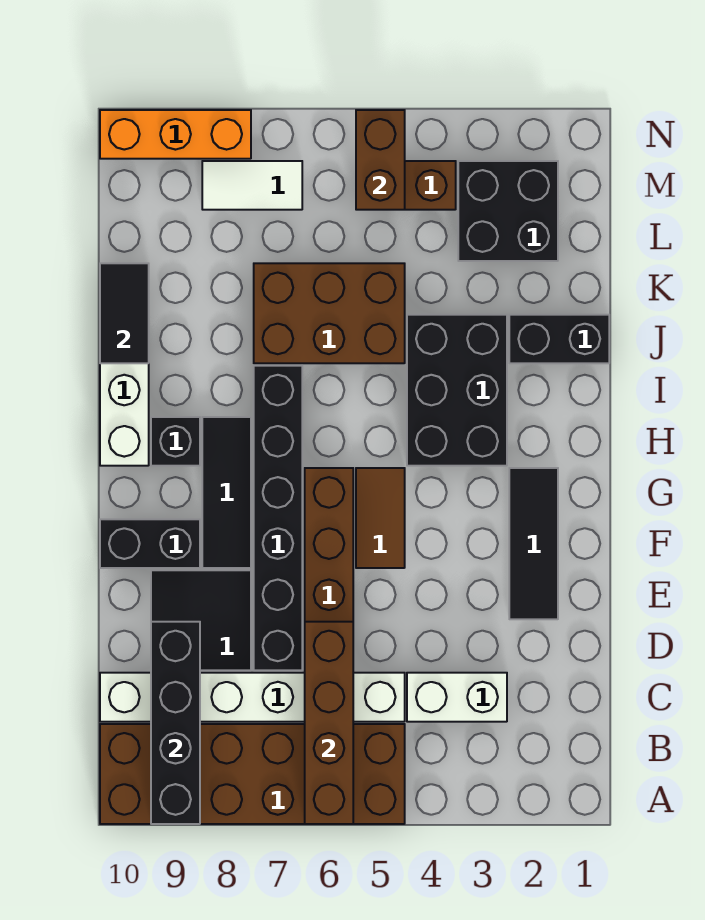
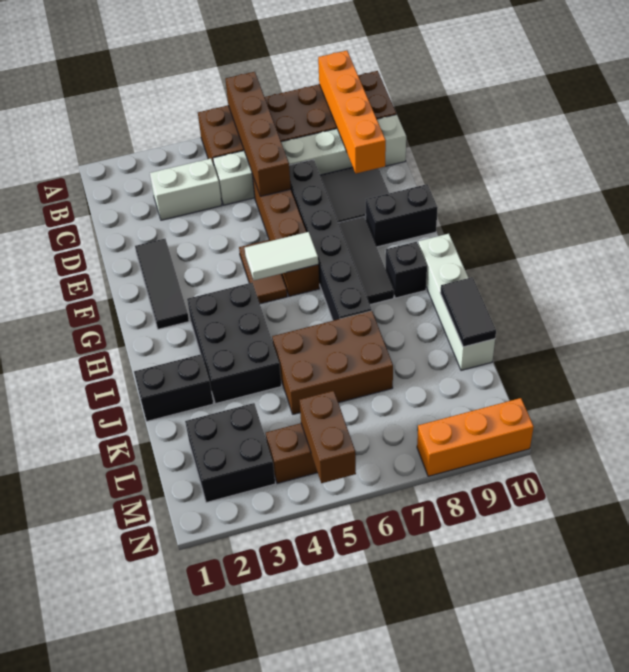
black brick A9:D9 level 2 -> orange brick A9:D9 level 2
white tile M7:M8 level 1 -> white tile G5:G6 level 2

